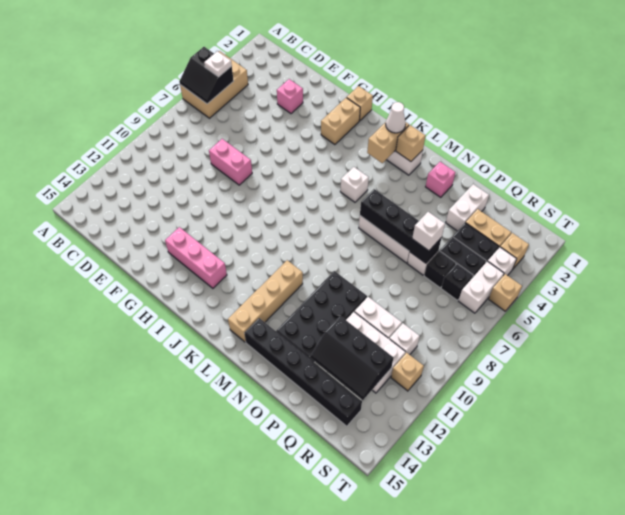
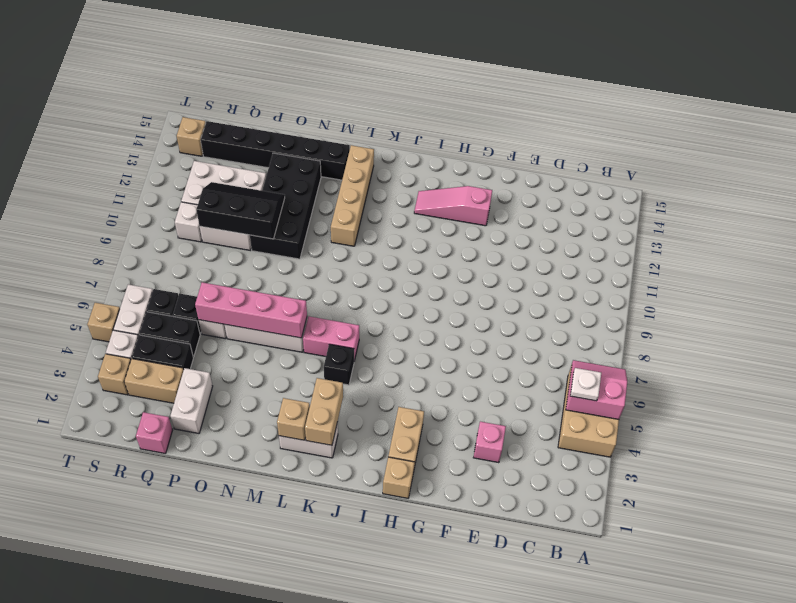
black slope A5:B6 level 2 top 5 -> pink slope A5:B6 level 2 top 5
pink brick E8:F8 level 1 -> pink brick K6:L6 level 1
pink brick G13:I13 level 1 -> pink slope G13:I13 level 1 top G
white cone K2 level 3 -> none
white brick K5 level 1 -> black brick K5 level 1
black brick M6:P6 level 2 -> pink brick M6:P6 level 2
pink brick N2 level 1 -> pink brick Q1 level 1
white brick P6 level 3 -> none
black slope P12:R13 level 2 top 12 -> black slope O10:Q11 level 2 top 10
tan brick S11 level 1 -> tan brick S14 level 1

